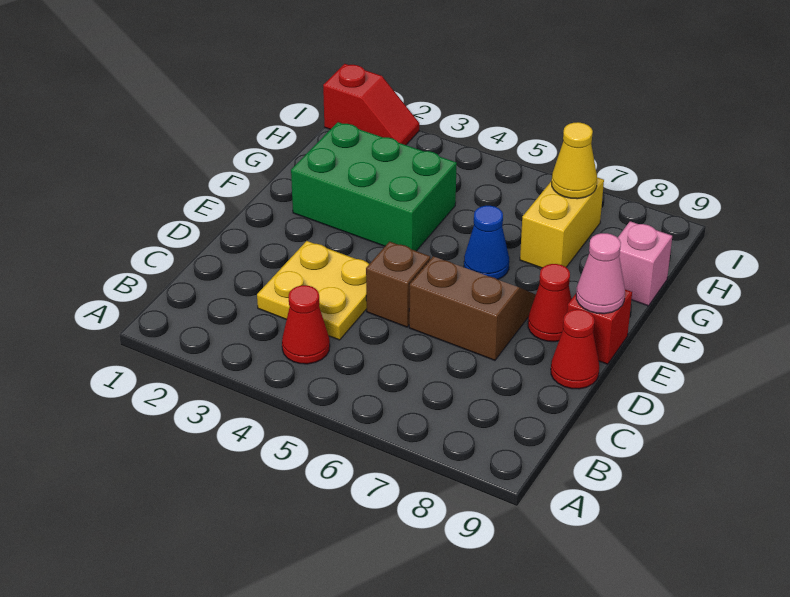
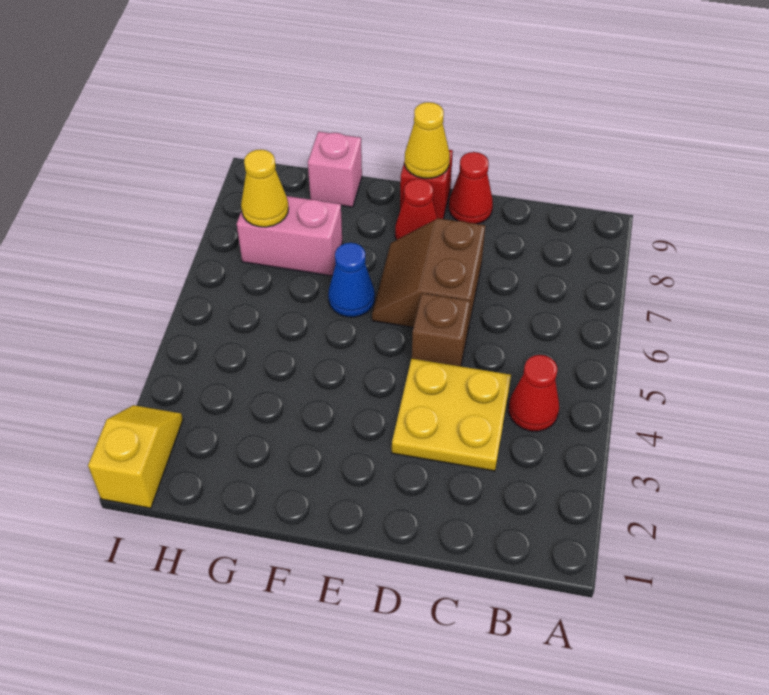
pink cone E9 level 2 -> yellow cone E9 level 2
green brick F2:G4 level 1 -> none
yellow brick G7:H7 level 1 -> pink brick G7:H7 level 1
red slope I1:I2 level 1 top 1 -> yellow slope I1:I2 level 1 top 1

